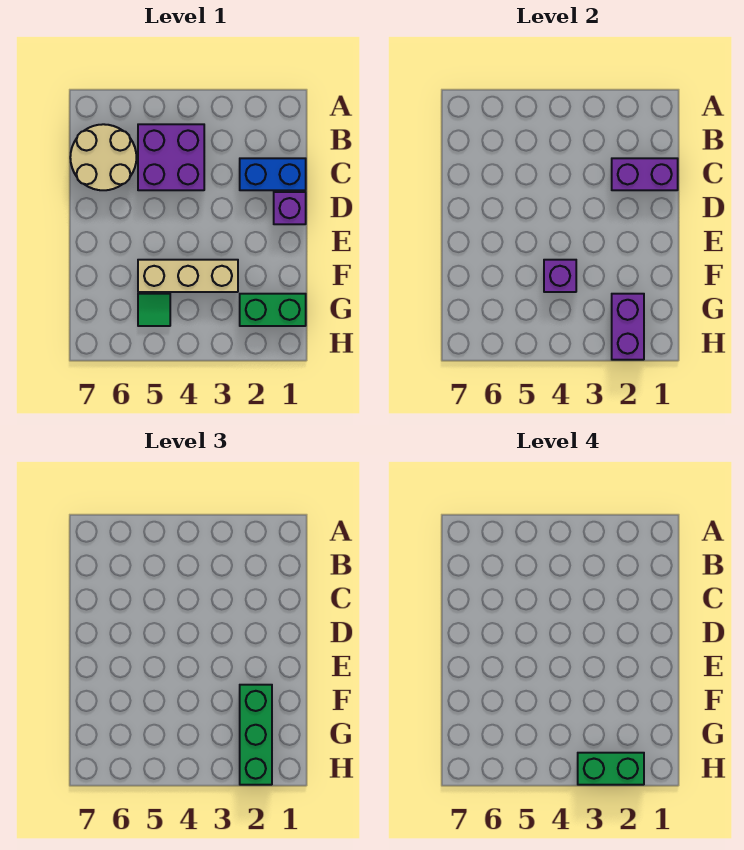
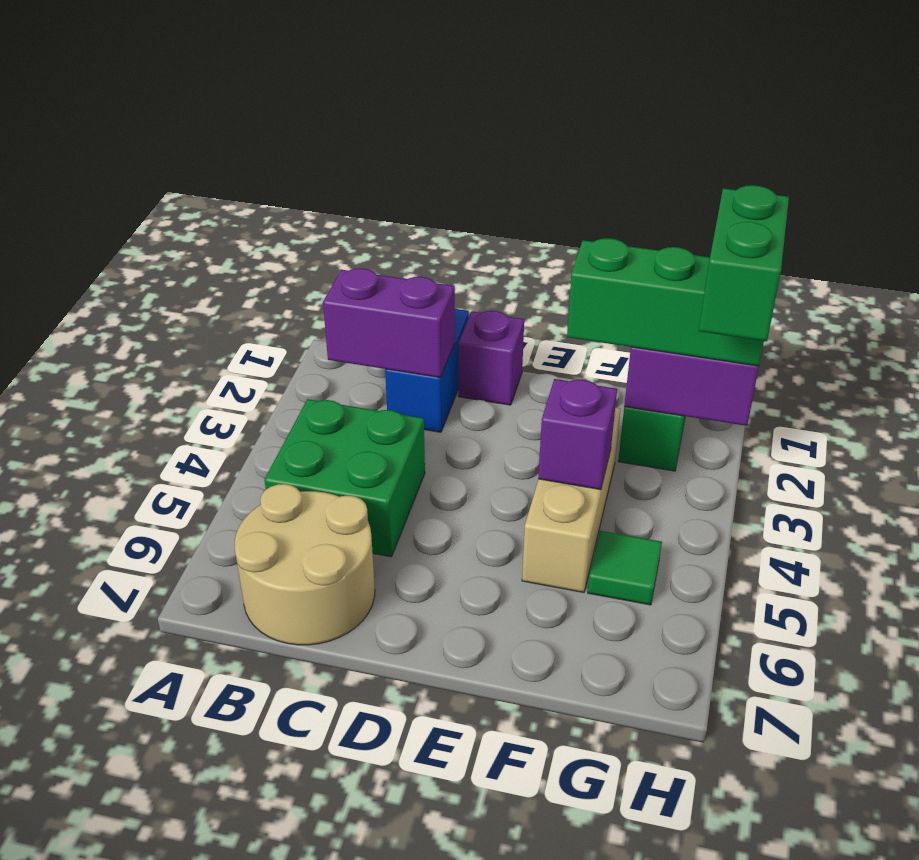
purple brick B4:C5 level 1 -> green brick B4:C5 level 1
purple brick C1:C2 level 2 -> purple brick B2:C2 level 2

